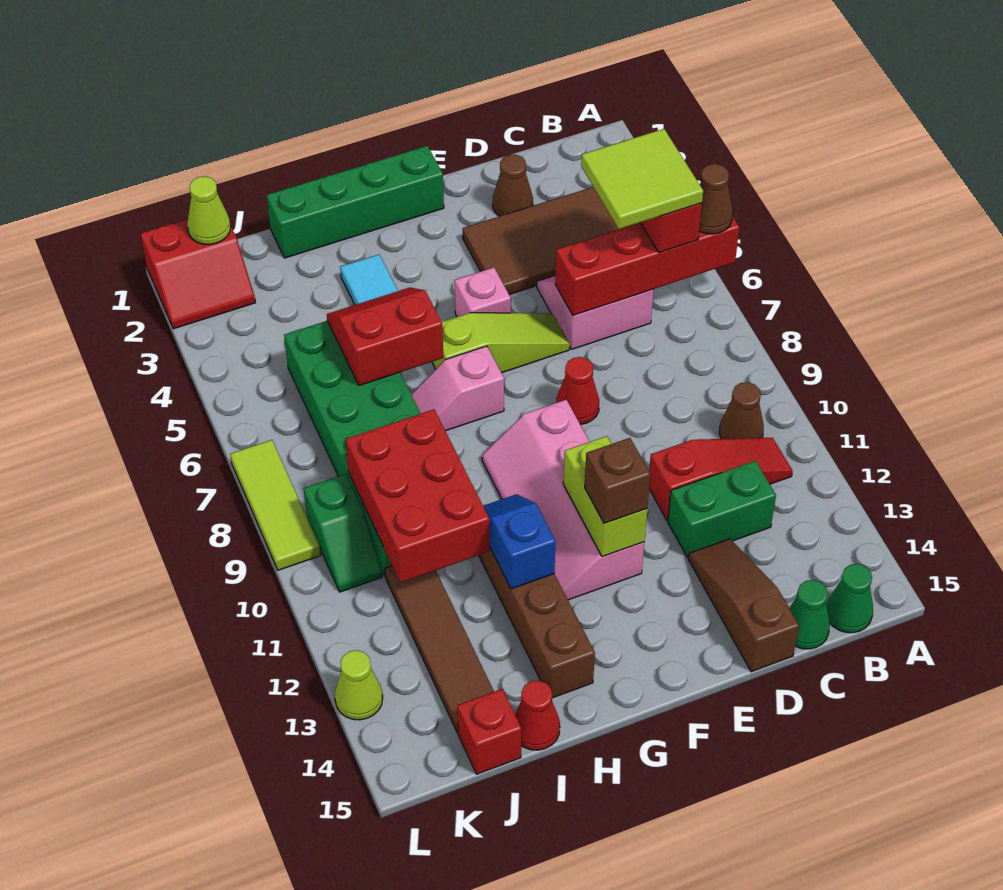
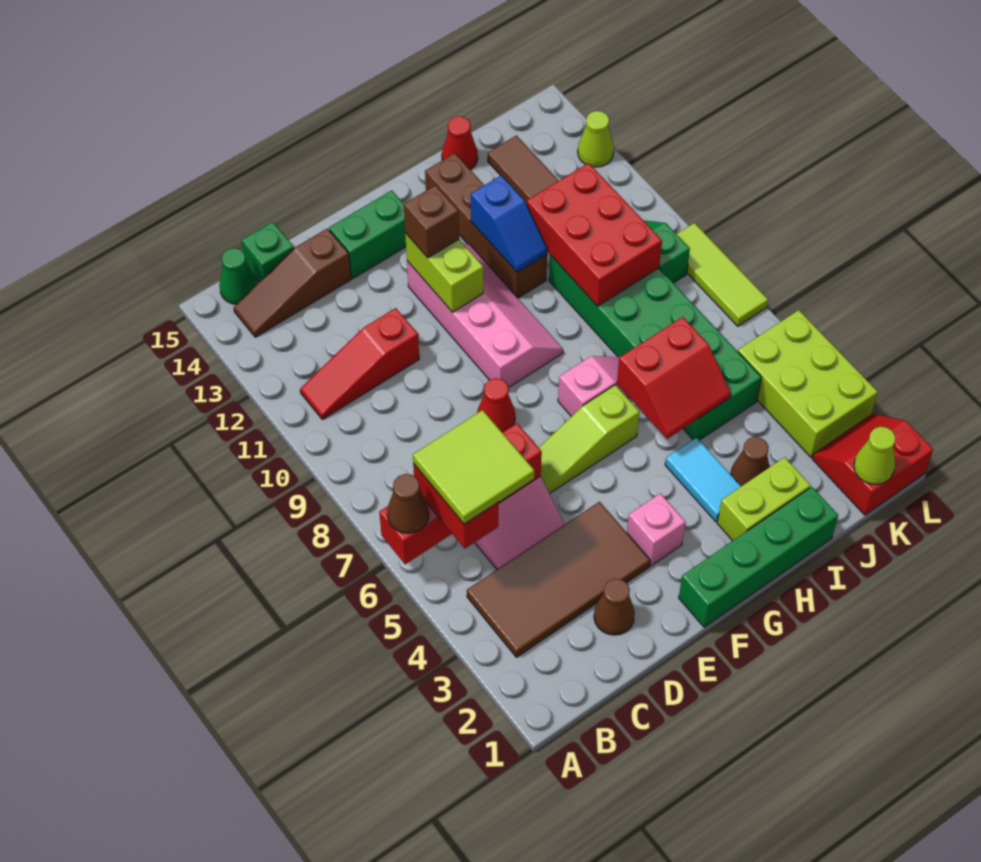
brown cone B10 level 1 -> brown cone I3 level 1
green brick C12:D12 level 1 -> green brick E14:F14 level 1
green cone C15 level 1 -> green brick C15 level 1
brown slope D13:D15 level 1 top 15 -> brown slope B14:D14 level 1 top D
pink brick F5 level 1 -> pink brick F3 level 1
none -> lime brick H2:I2 level 1
red brick J15 level 1 -> none
none -> lime brick K3:L5 level 1

